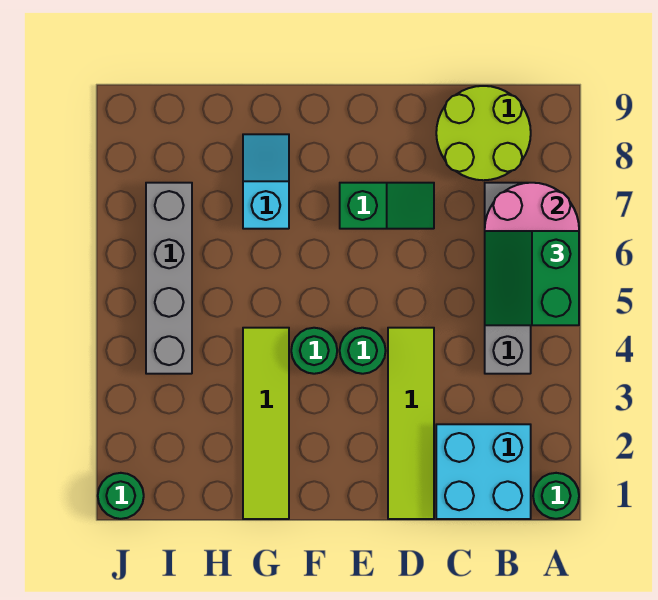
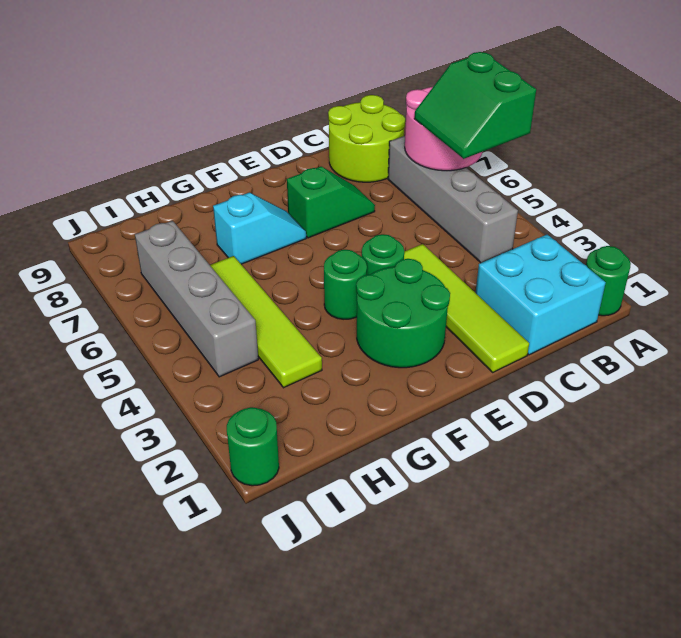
none -> green round brick E2:F3 level 1
lime tile G1:G4 level 1 -> lime tile H3:H6 level 1
cyan slope G7:G8 level 1 top 7 -> cyan slope F7:G7 level 1 top G

